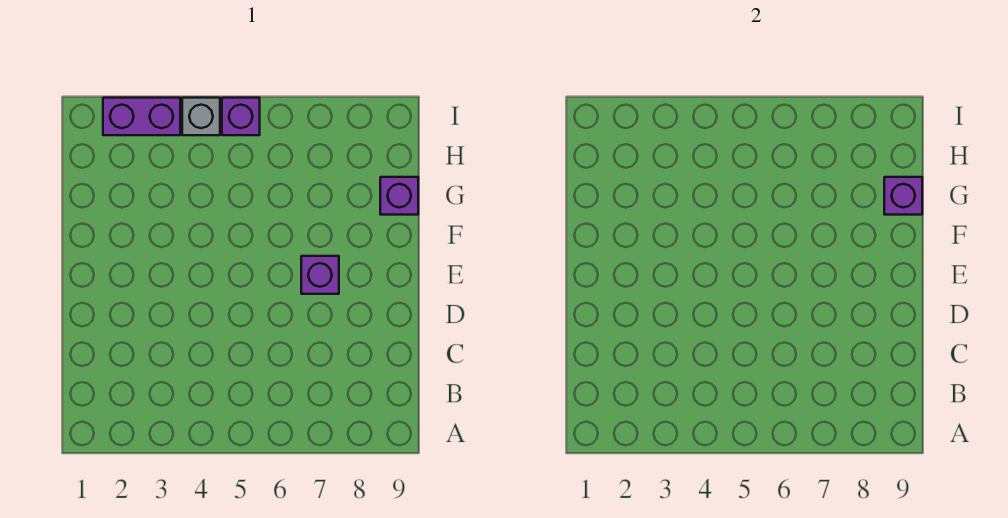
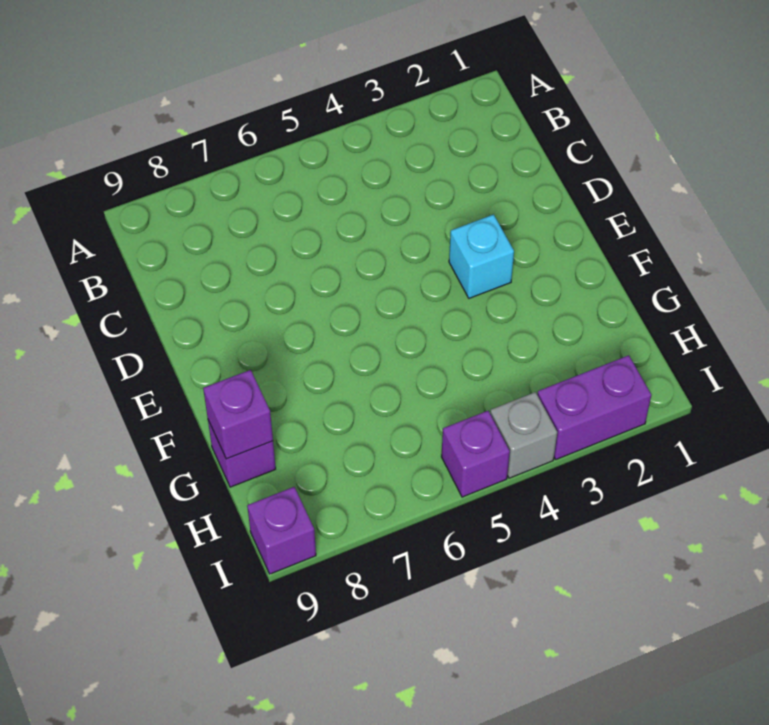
none -> cyan brick E3 level 1
purple brick E7 level 1 -> purple brick I9 level 1

